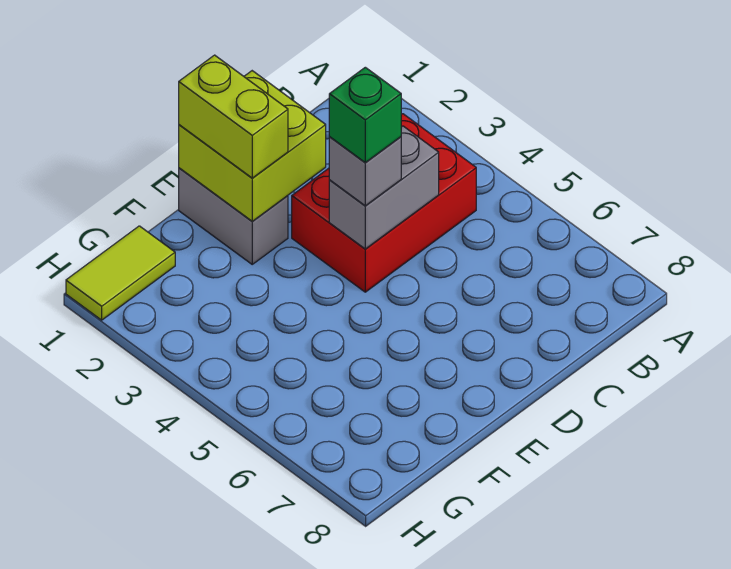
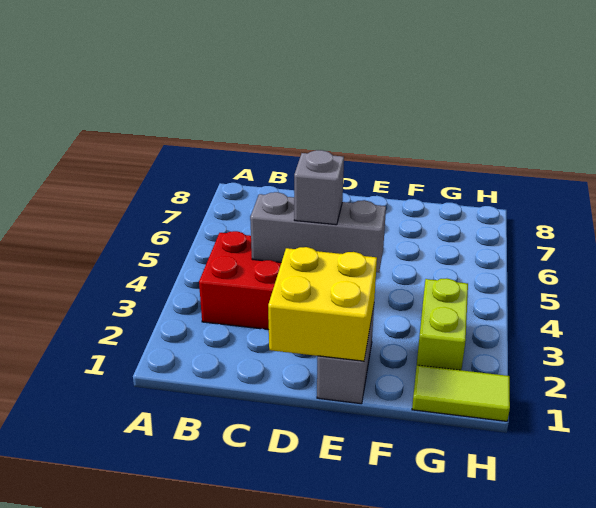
grey brick C4:D4 level 2 -> grey brick C4:E4 level 2
lime brick D1:E2 level 2 -> yellow brick D1:E2 level 2
green brick D4 level 4 -> none
lime brick E1:E2 level 3 -> lime brick G2:G3 level 1

